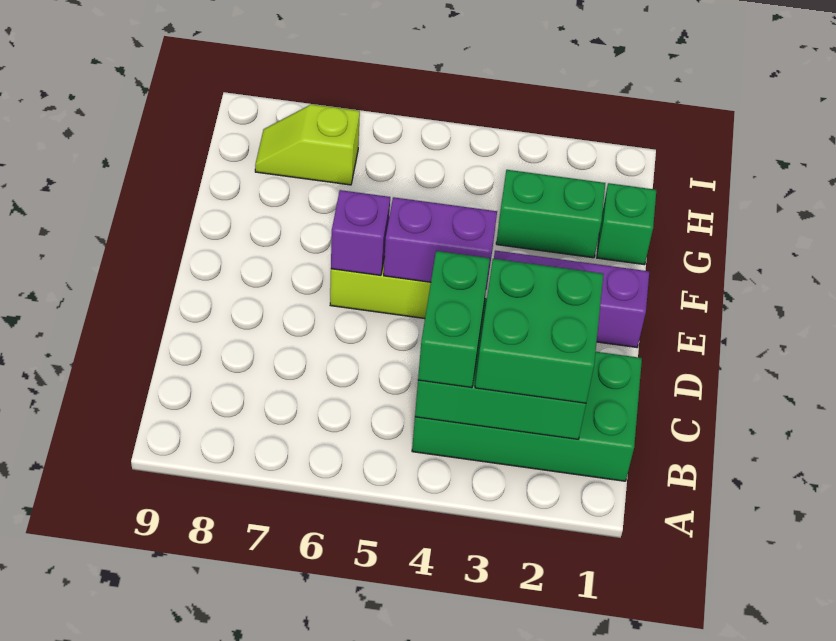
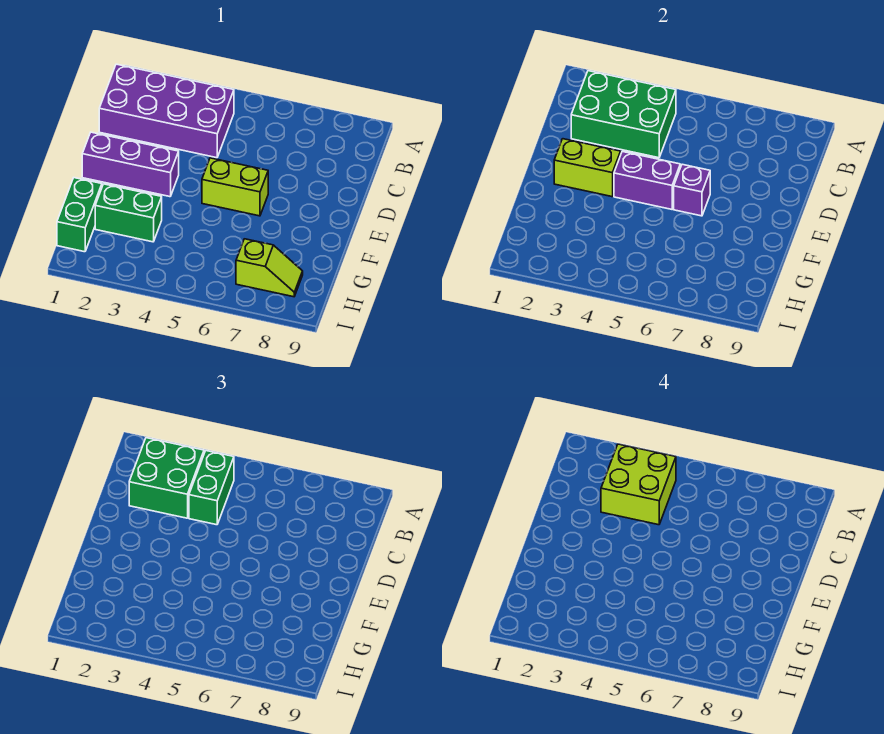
green brick B1:C4 level 1 -> purple brick B1:C4 level 1
none -> lime brick B3:C4 level 4
none -> lime brick E2:E3 level 2
green brick G1 level 1 -> green brick G1:H1 level 1

